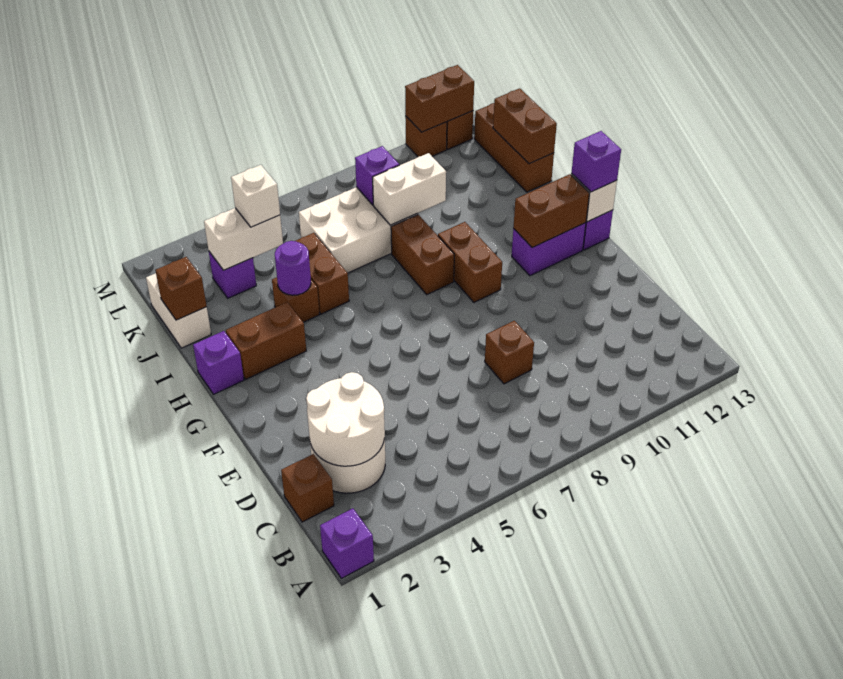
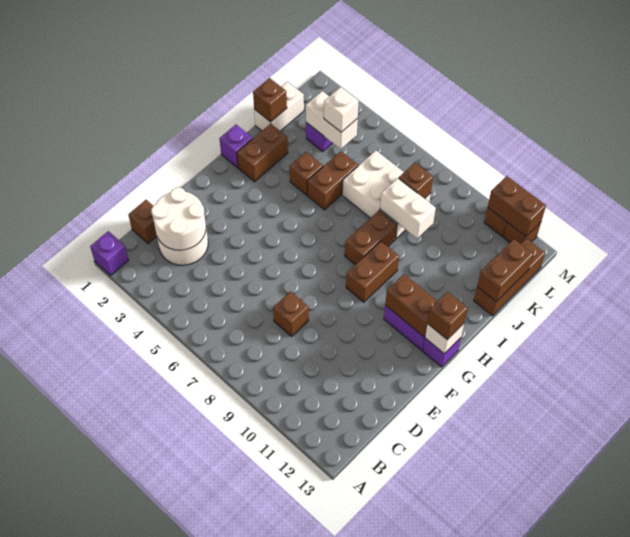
purple brick G13 level 3 -> brown brick G13 level 3
brown brick H2:H3 level 1 -> brown brick H2:I2 level 1
purple round brick I4 level 2 -> none
purple brick K8 level 2 -> brown brick K8 level 2

